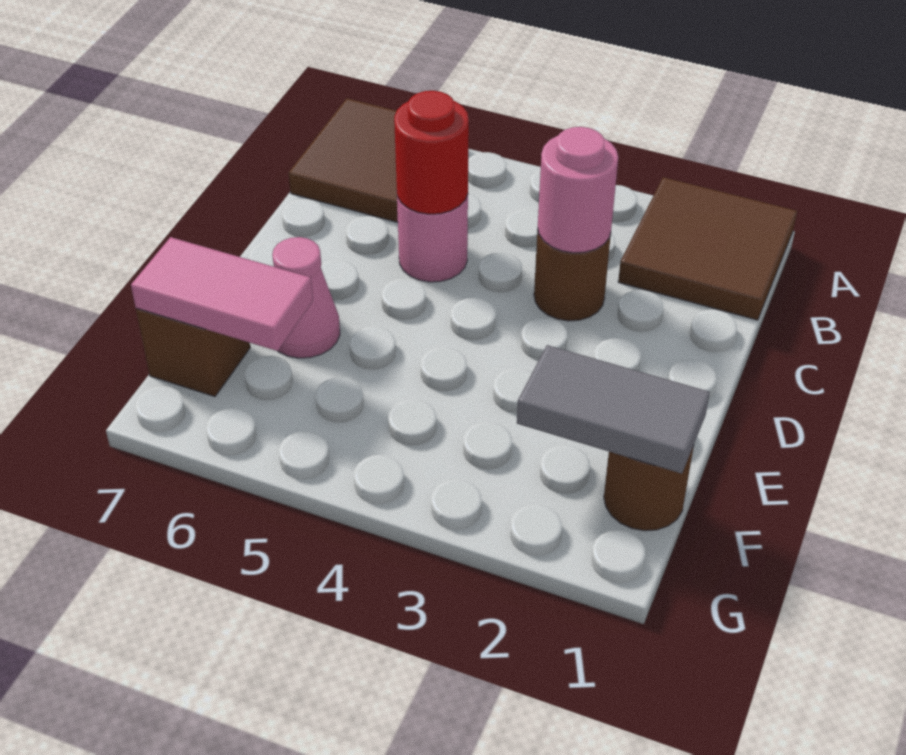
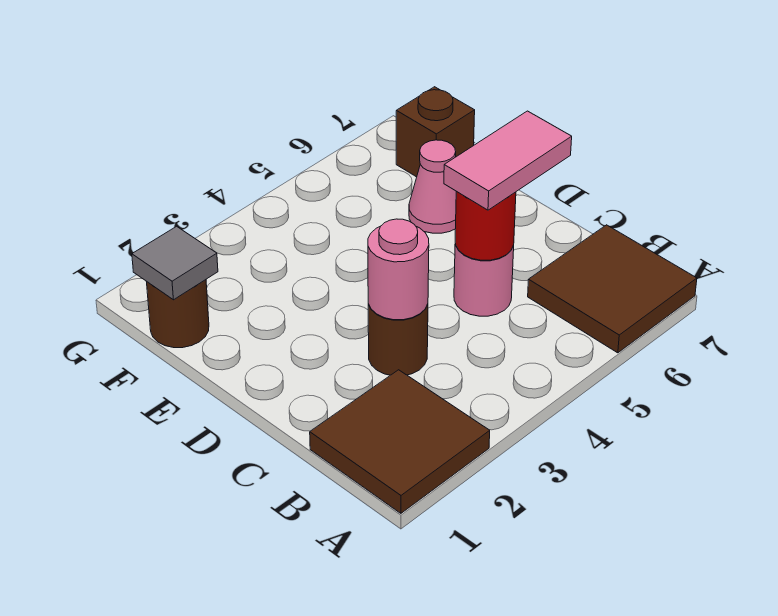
grey tile F1:F2 level 2 -> grey tile F1 level 2
pink tile F6:F7 level 2 -> pink tile C5:C6 level 3

